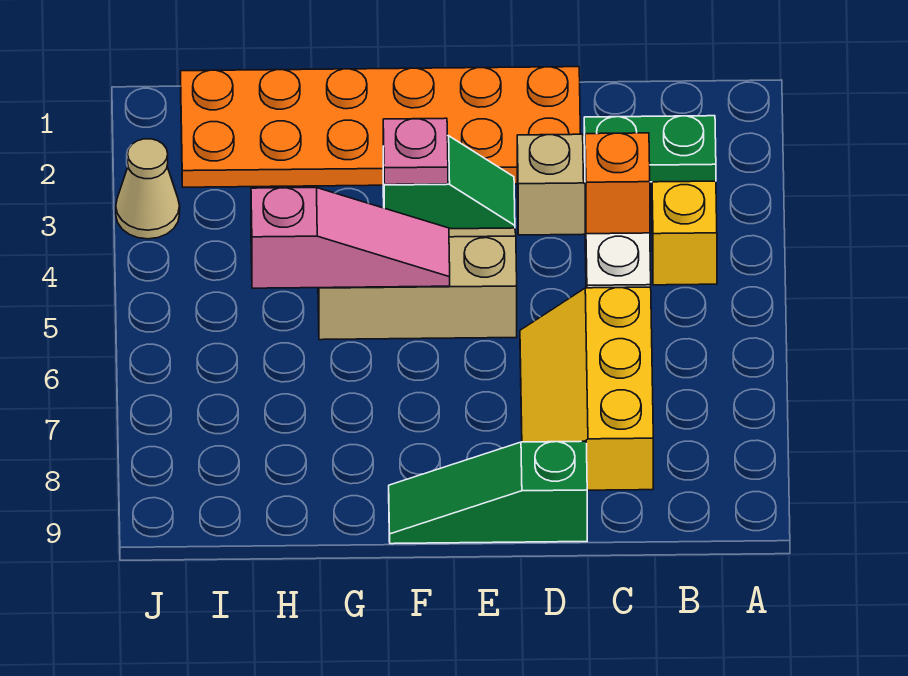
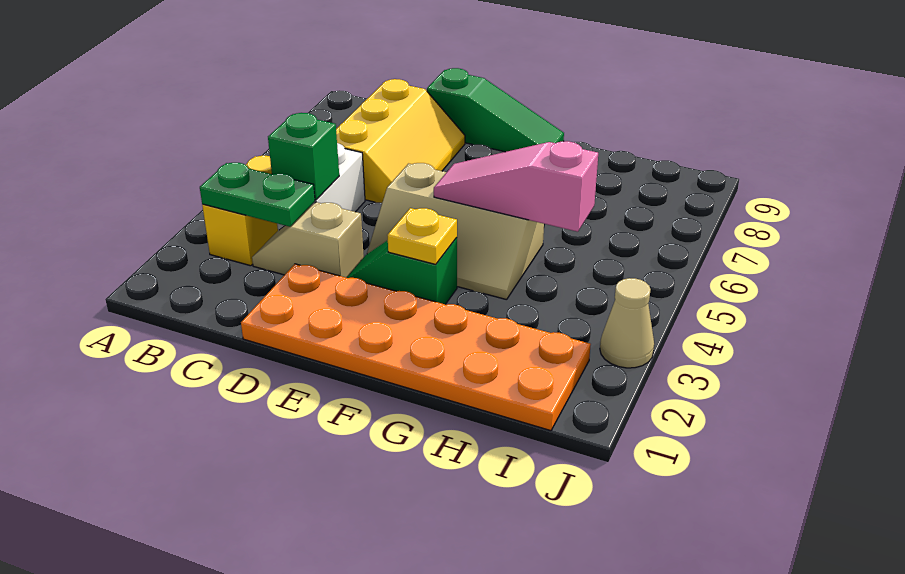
orange brick C4 level 2 -> green brick C4 level 2
pink plate F3 level 2 -> yellow plate F3 level 2

